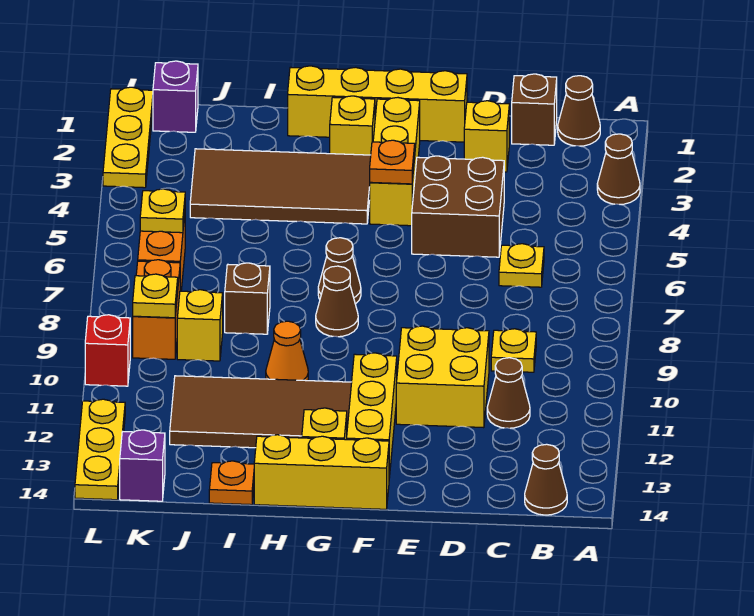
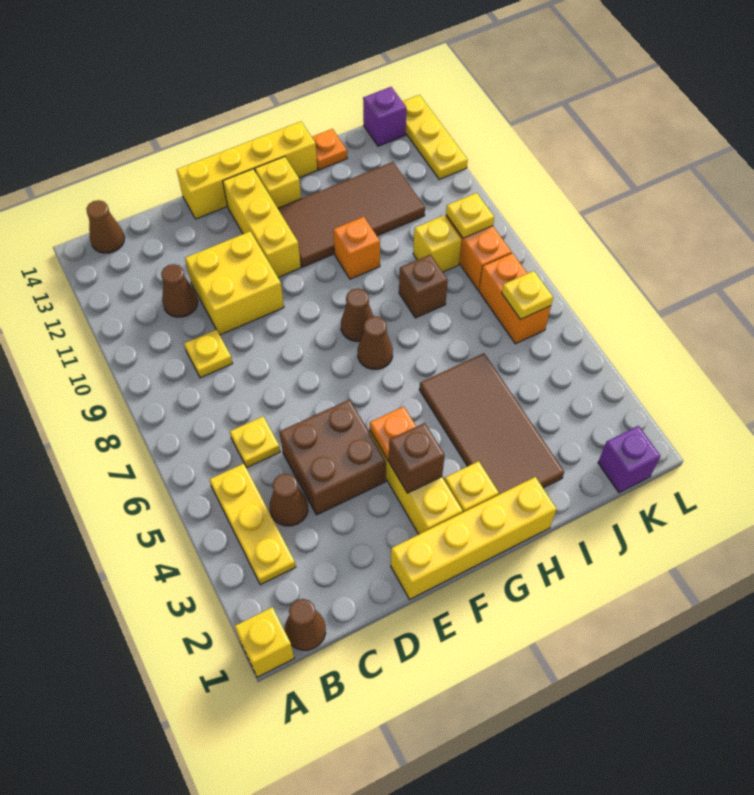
brown cone A3 level 1 -> brown cone C4 level 1
brown brick C1 level 1 -> brown brick F3 level 2
yellow brick D2 level 1 -> yellow brick A1 level 1
yellow brick F14:H14 level 1 -> yellow brick E14:H14 level 1
brown tile G3:J4 level 1 -> brown tile H2:I5 level 1
orange cone H10 level 1 -> orange brick H10 level 1
yellow plate L1:L3 level 1 -> yellow plate B3:B5 level 1
red brick L10 level 1 -> none

